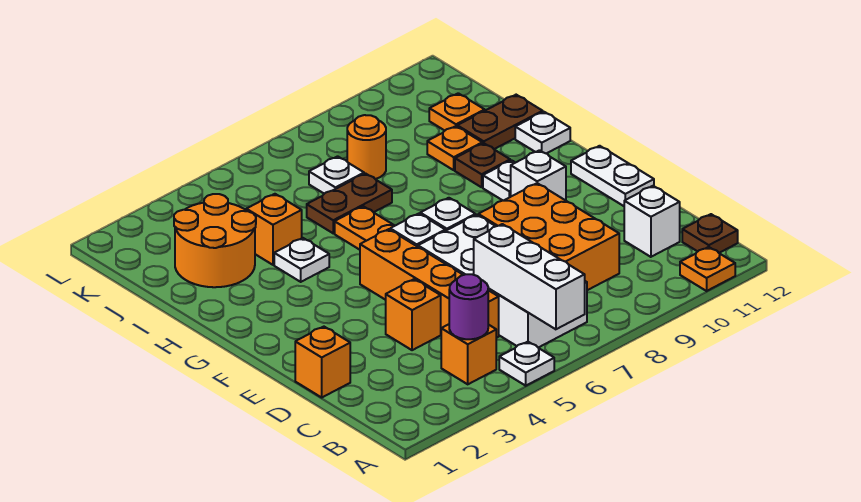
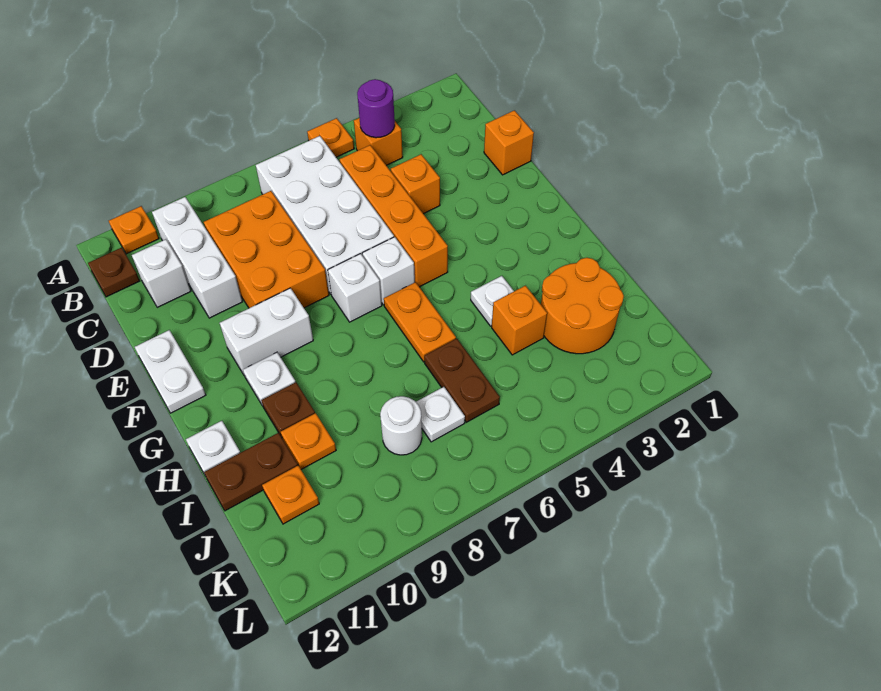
white plate A5 level 1 -> orange plate A5 level 1
white brick A6:C6 level 2 -> white brick B10:D10 level 1
white brick F10 level 1 -> white brick F9:F10 level 1
brown plate I6:I7 level 1 -> brown plate I6:J6 level 1
orange round brick J8 level 1 -> white round brick J8 level 1

